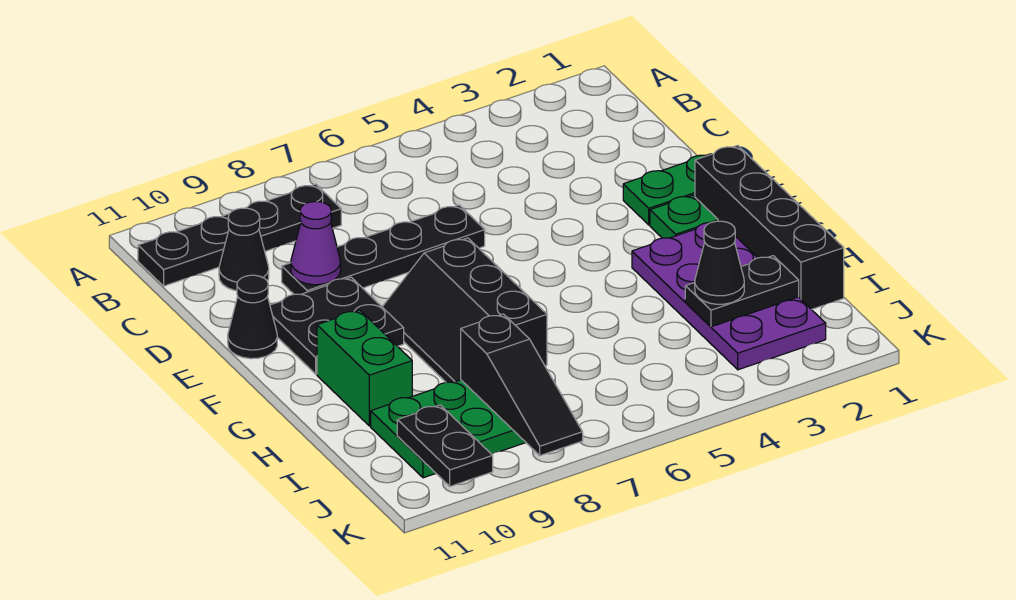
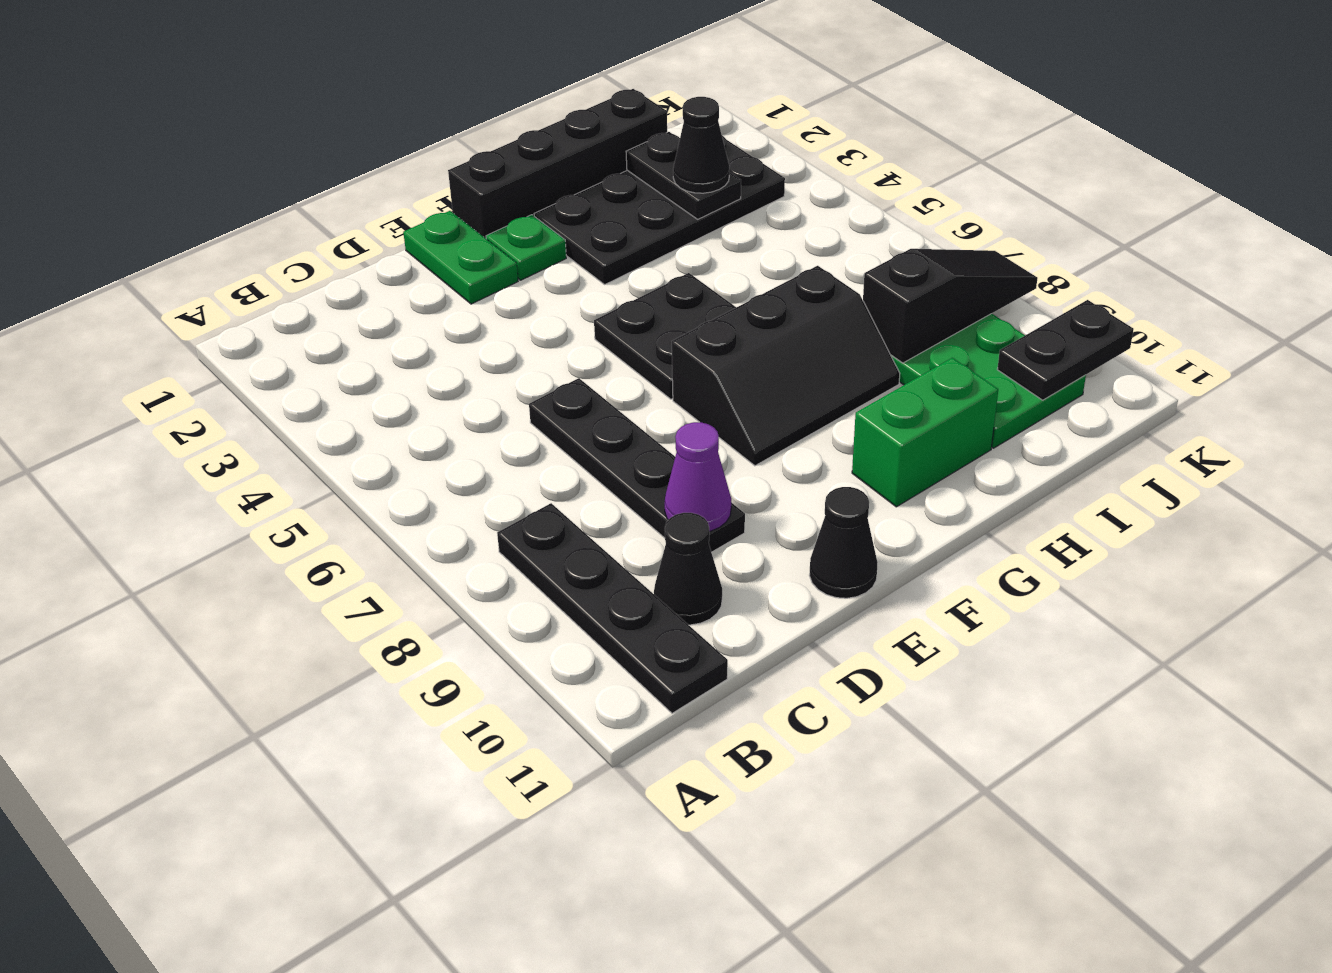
black plate E9:F10 level 1 -> black plate F5:G6 level 1
purple plate G2:J3 level 1 -> black plate G2:J3 level 1

